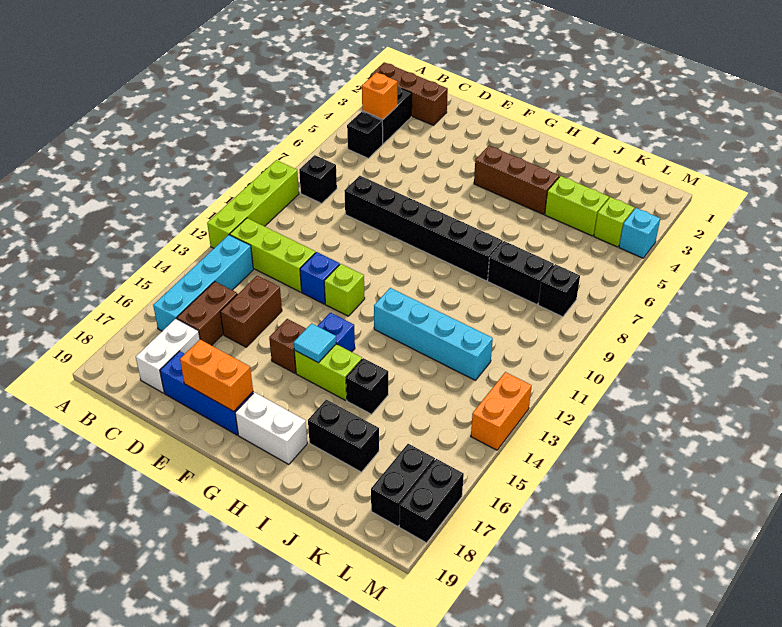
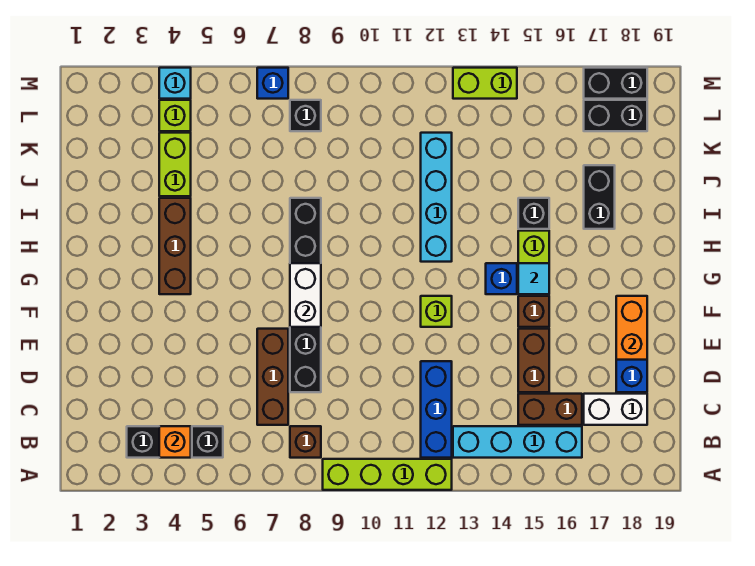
brown brick A2:C2 level 1 -> brown brick C7:E7 level 1
black brick B8 level 1 -> brown brick B8 level 1
lime brick B12:D12 level 1 -> blue brick B12:D12 level 1
brown brick D14:D15 level 1 -> brown brick D15:E15 level 1
blue brick E12 level 1 -> blue brick M7 level 1
white brick G18:H18 level 1 -> white brick F8:G8 level 2
black brick J8:K8 level 1 -> none
orange brick M13:M14 level 1 -> lime brick M13:M14 level 1

